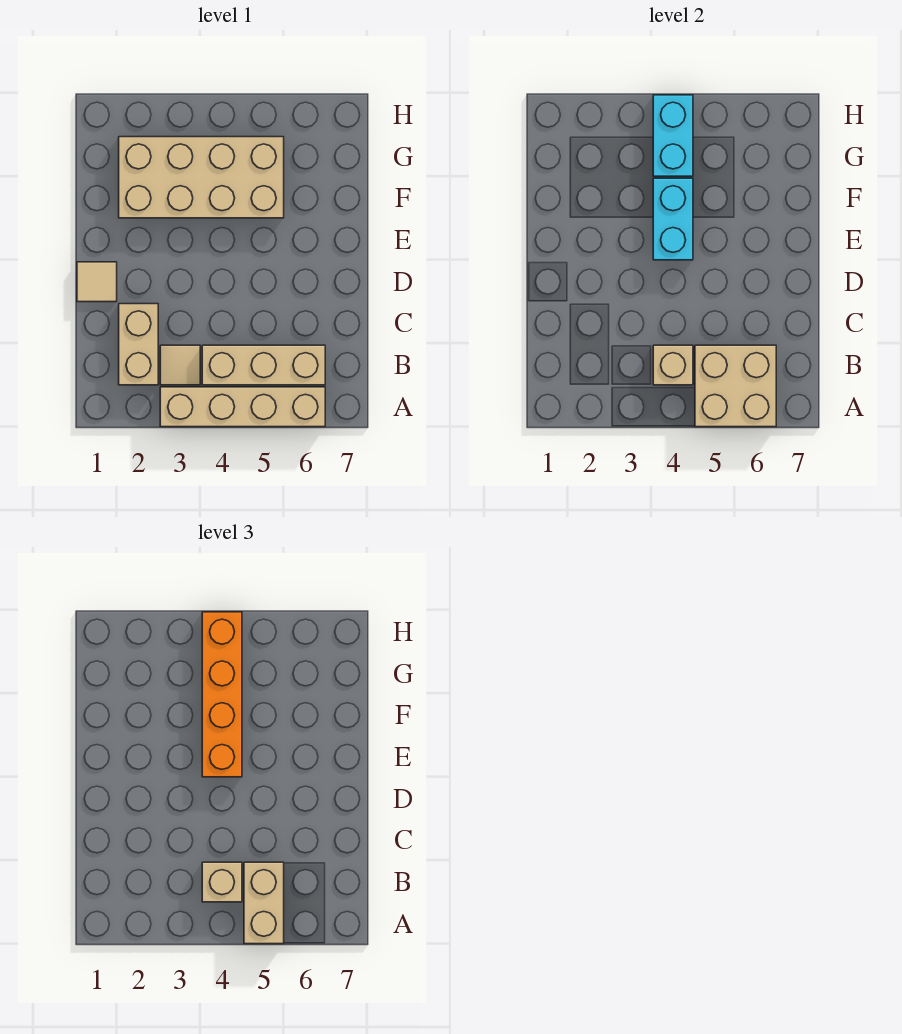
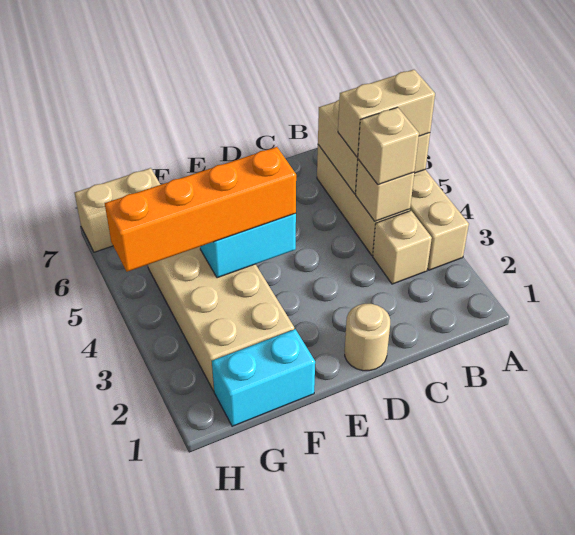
tan brick B2:C2 level 1 -> tan brick G7:H7 level 1
tan tile B3 level 1 -> tan brick B3 level 1
tan tile D1 level 1 -> tan round brick D1 level 1
cyan brick G4:H4 level 2 -> cyan brick F1:G1 level 1

